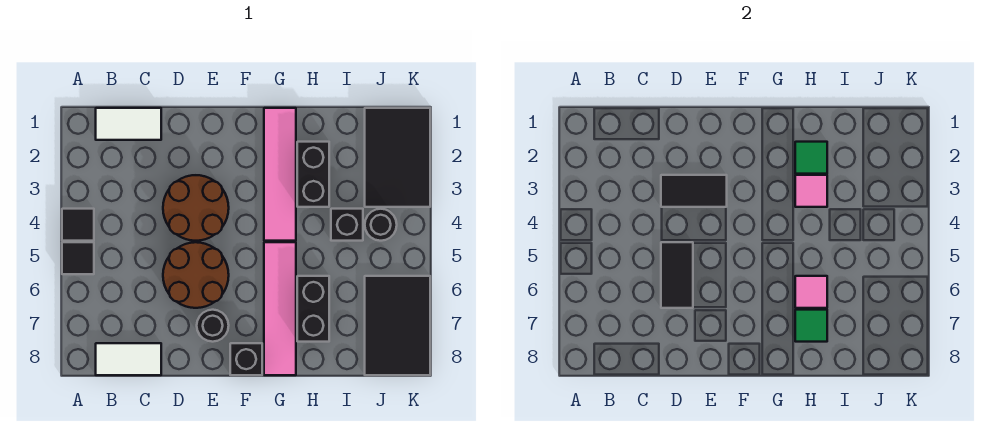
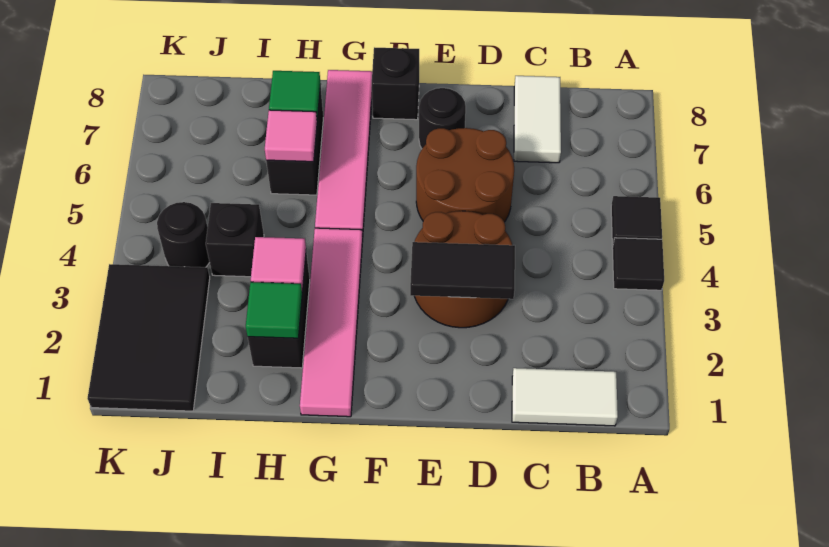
white tile B8:C8 level 1 -> white tile C7:C8 level 1
black tile D5:D6 level 2 -> none
black tile J6:K8 level 1 -> none

